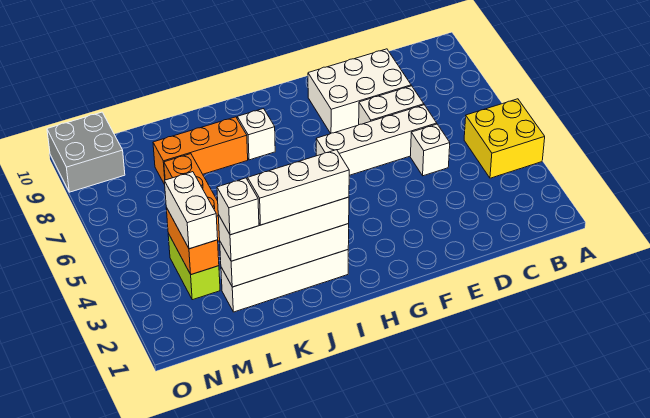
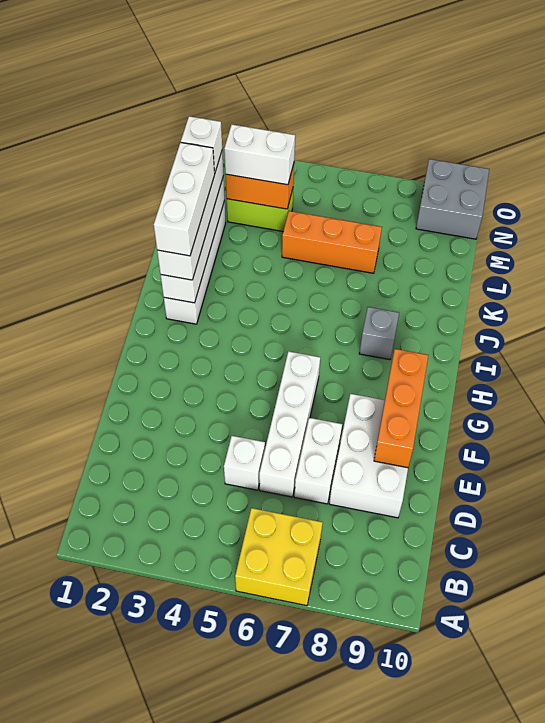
yellow brick A4:B5 level 1 -> yellow brick A6:B7 level 1
white brick I8 level 1 -> grey brick I8 level 1
orange brick J8:L8 level 1 -> orange brick E9:G9 level 2

